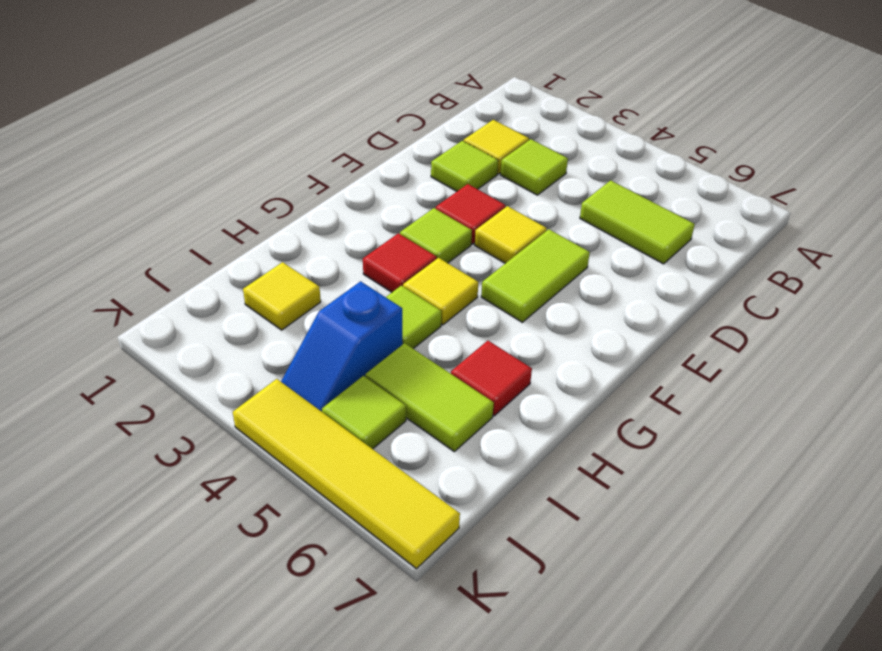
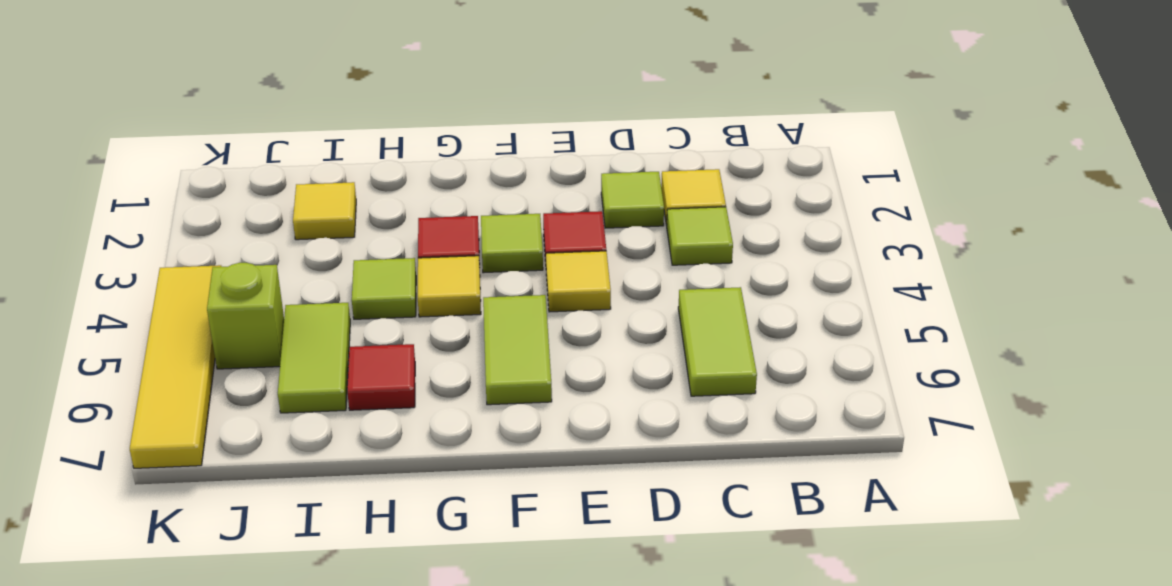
lime tile E5:F5 level 1 -> lime tile F5:F6 level 1
blue slope I4:J4 level 1 top I -> none
lime tile J5 level 1 -> lime brick J5 level 1

